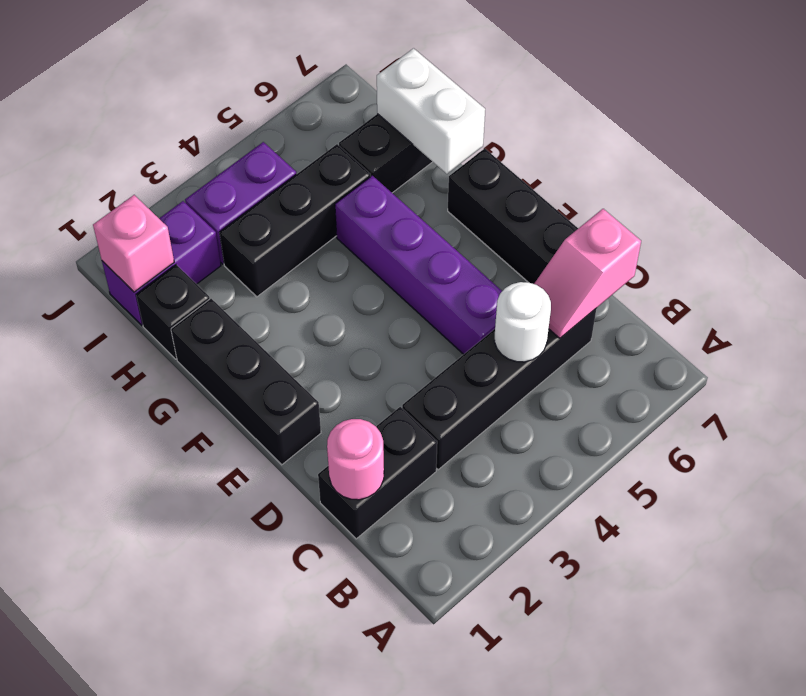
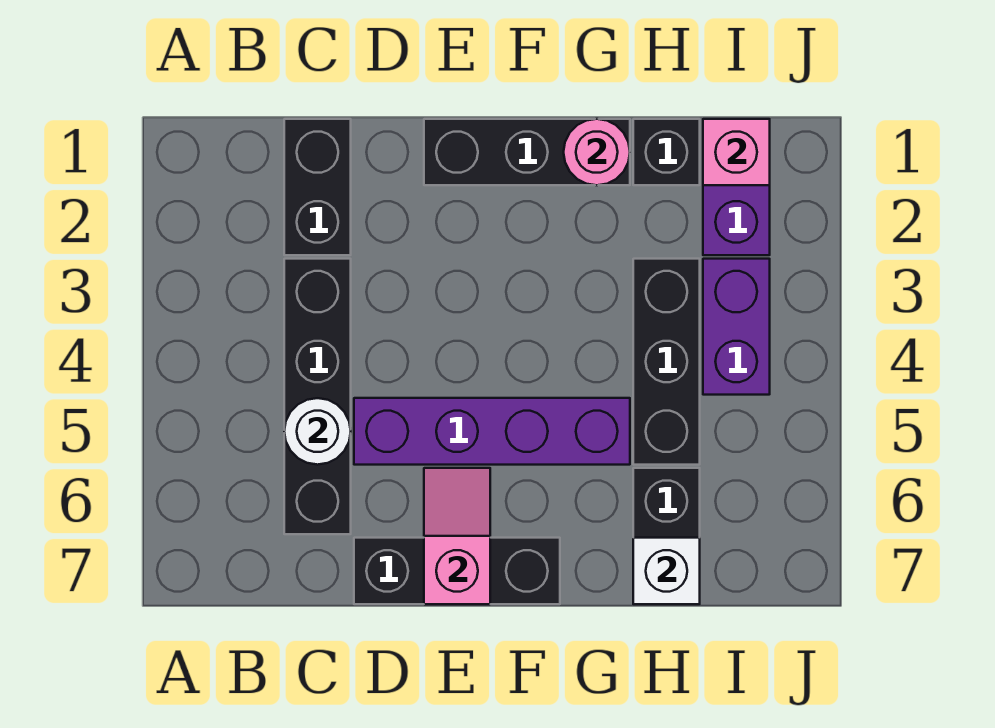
pink round brick C1 level 2 -> pink round brick G1 level 2
pink slope C6:C7 level 2 top 7 -> pink slope E6:E7 level 2 top 7
white brick G7:H7 level 2 -> white brick H7 level 2

